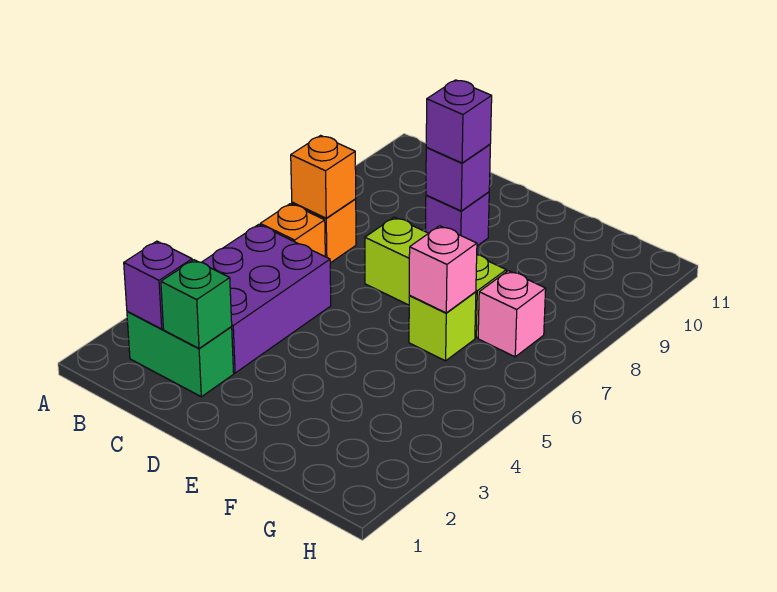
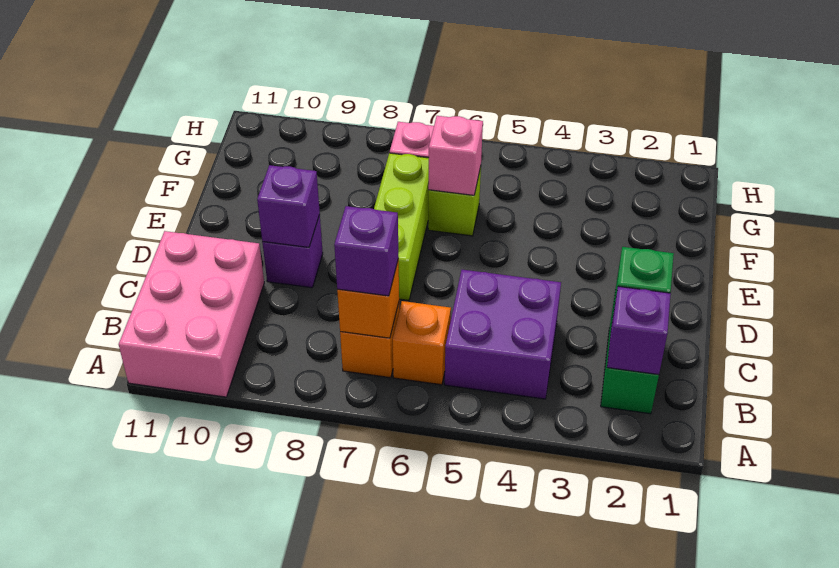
none -> pink brick A10:C11 level 1
purple brick B3:C5 level 1 -> purple brick B4:C5 level 1
purple brick D9 level 3 -> purple brick B7 level 3

